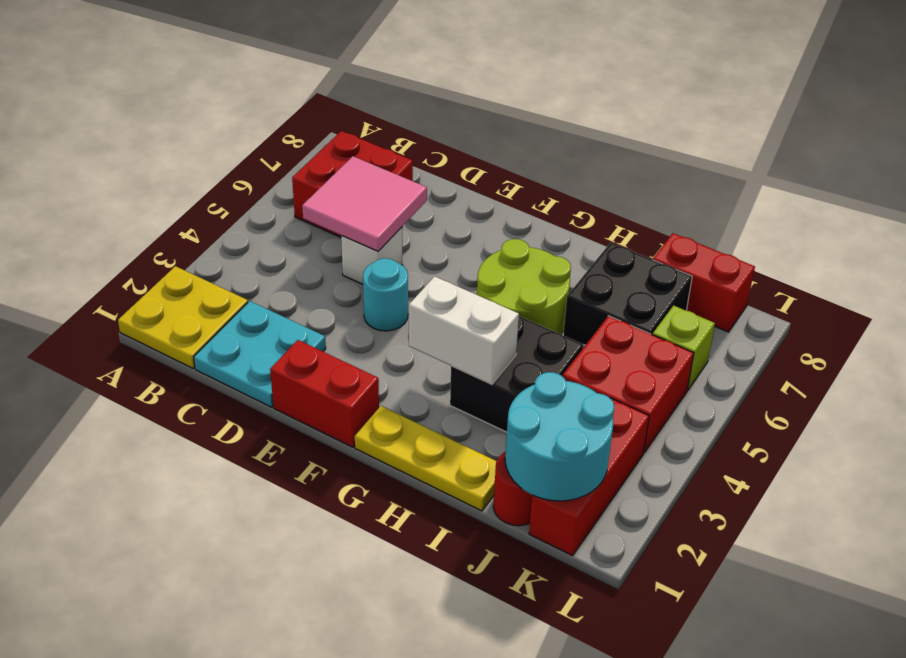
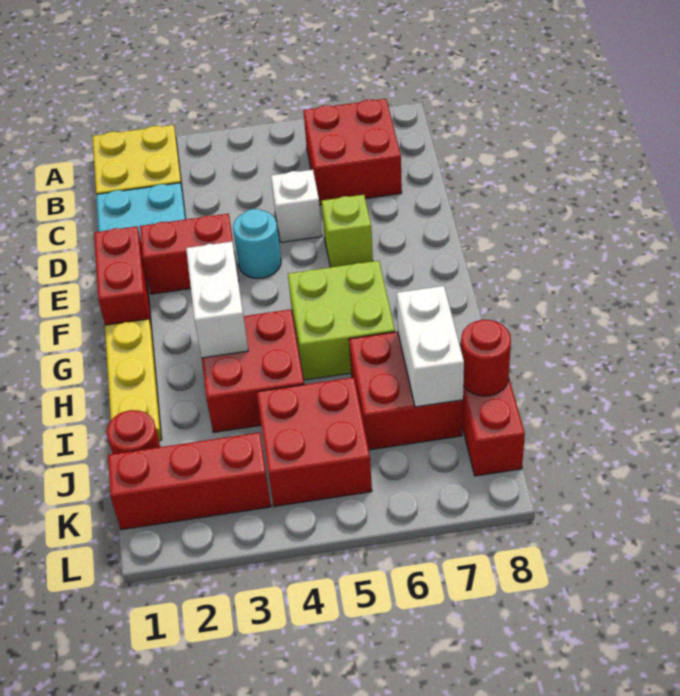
pink tile C5:D6 level 2 -> none
none -> red brick E2:E3 level 1
lime round brick G5:H6 level 1 -> lime brick G5:H6 level 1
black brick H3:I4 level 1 -> red brick H3:I4 level 1
black brick I6:J7 level 1 -> red brick I6:J7 level 1
none -> white brick I7:J7 level 2
cyan round brick J1:K2 level 2 -> none
none -> red round brick J8 level 2
lime brick K6 level 1 -> lime brick E6 level 1

